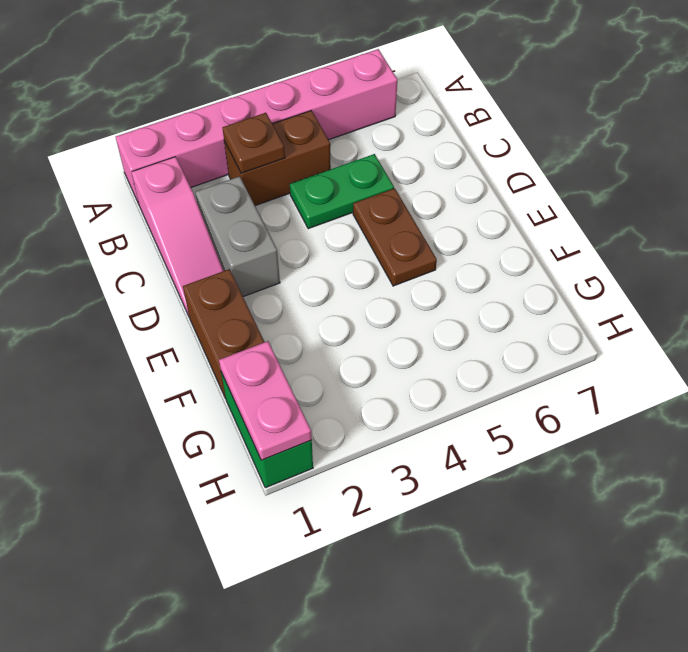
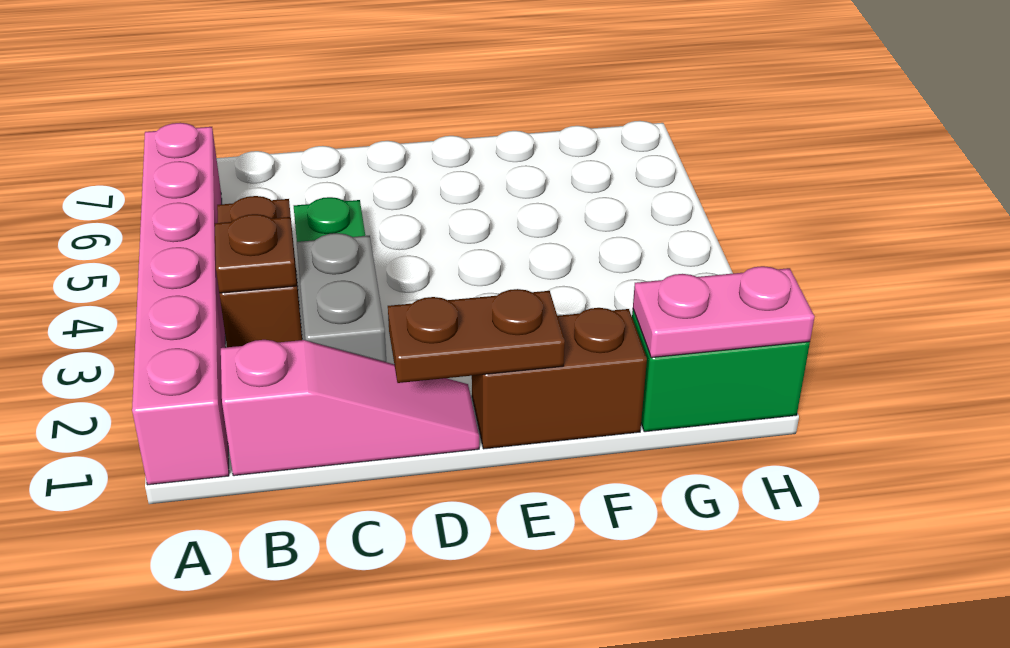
grey brick C2:D2 level 1 -> grey brick C2:C3 level 1
brown plate D5:E5 level 1 -> brown plate D1:E1 level 2

